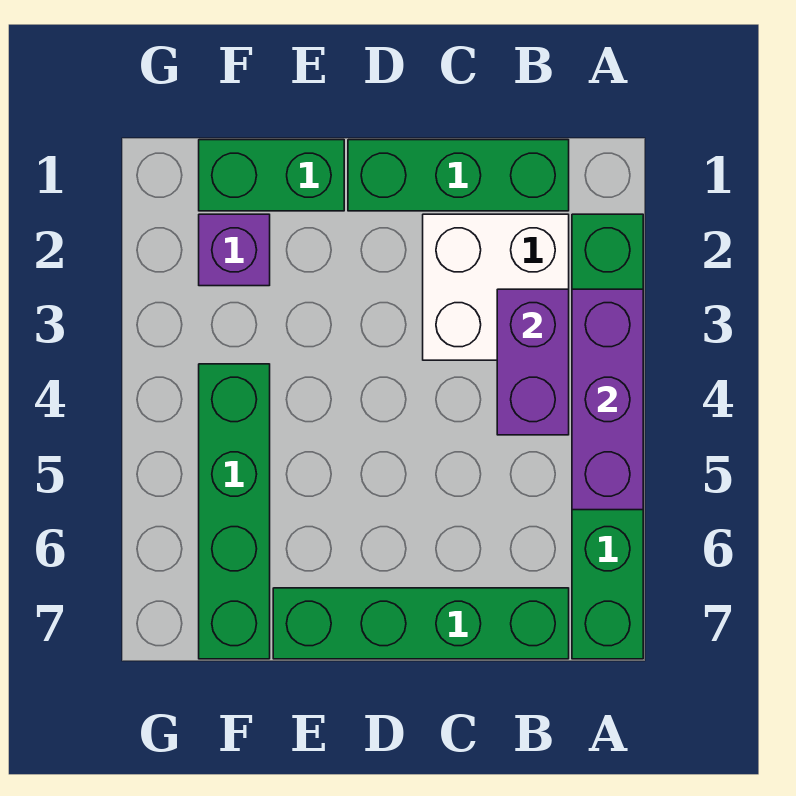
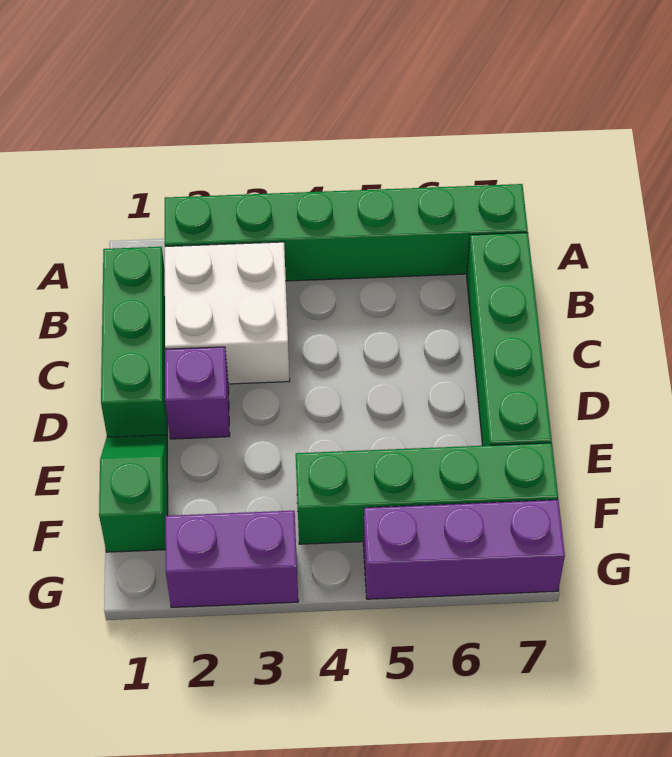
purple brick A3:A5 level 2 -> purple brick G5:G7 level 1
purple brick B3:B4 level 2 -> purple brick G2:G3 level 1
green brick E1:F1 level 1 -> green slope E1:F1 level 1 top F
purple brick F2 level 1 -> purple brick D2 level 1

